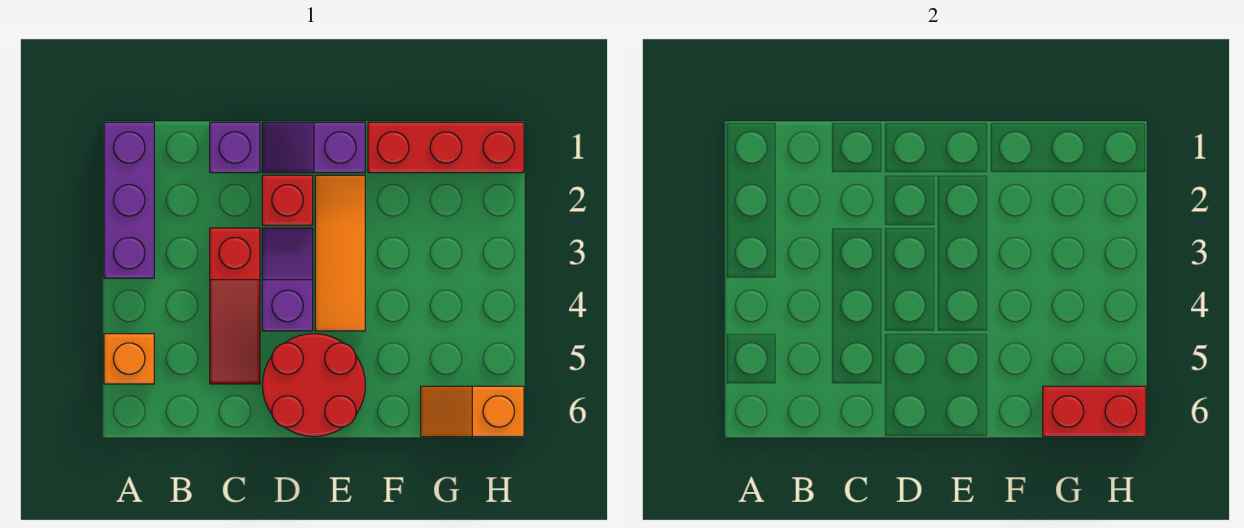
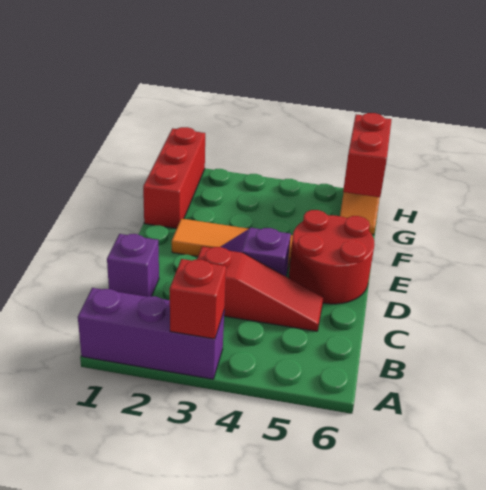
orange brick A5 level 1 -> none
purple slope D1:E1 level 1 top E -> none
red brick D2 level 1 -> red brick A3 level 2

